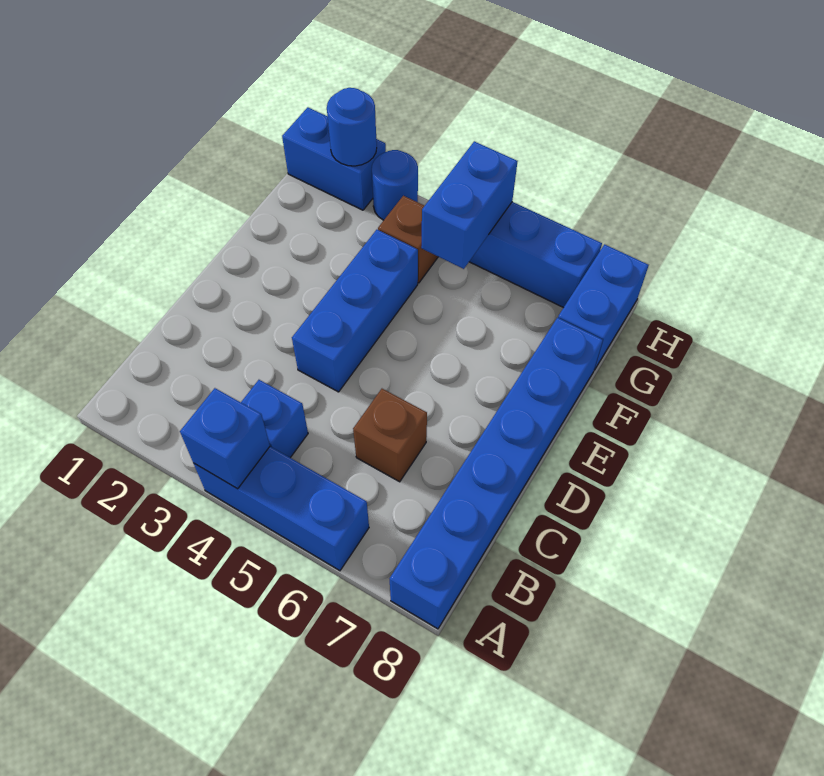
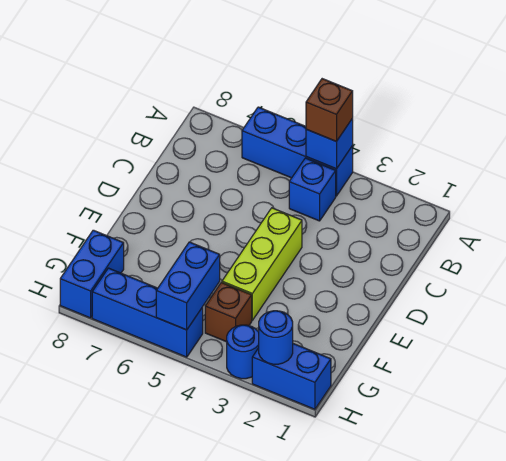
blue brick A8:F8 level 1 -> none
brown brick C6 level 1 -> brown brick A4 level 3
blue brick D4:F4 level 1 -> lime brick D4:F4 level 1

